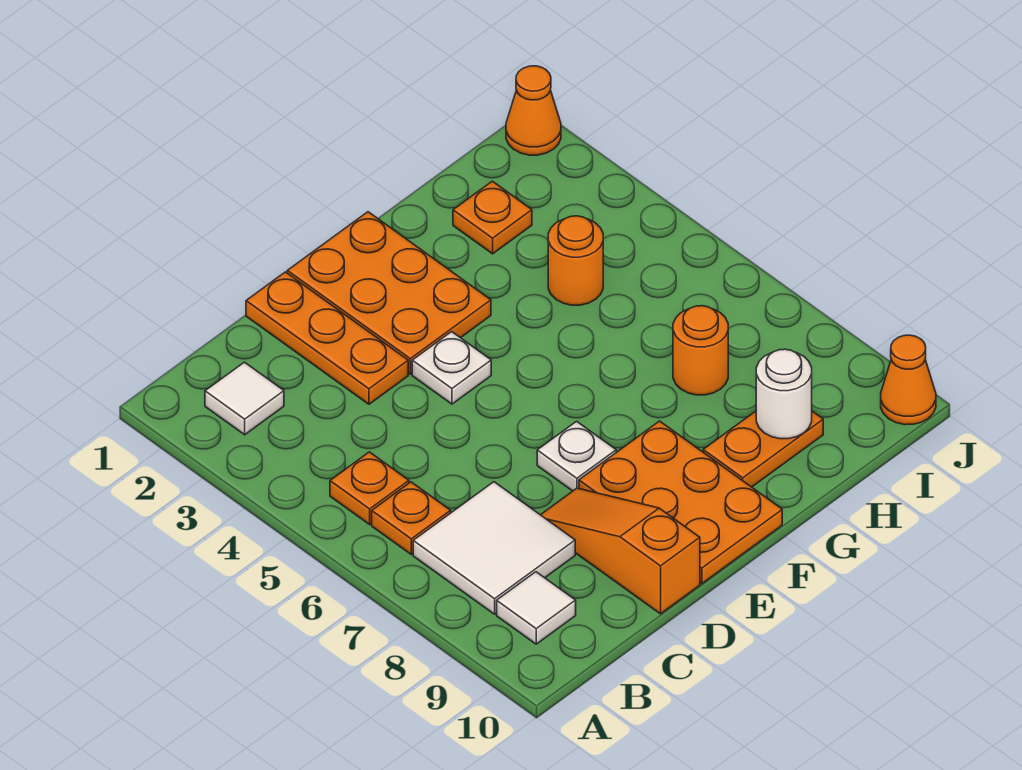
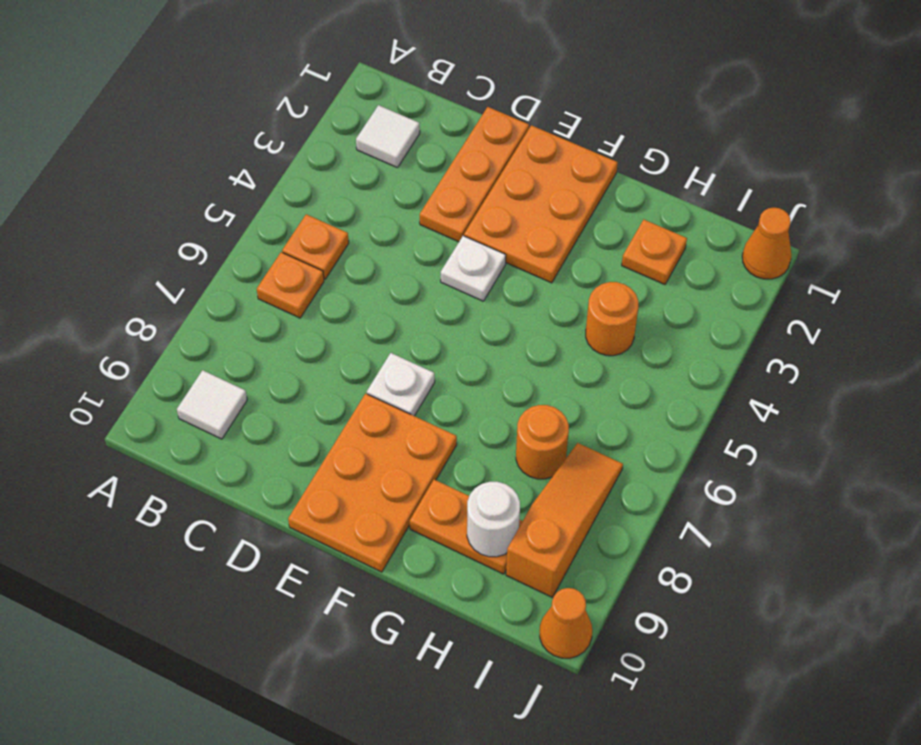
white tile B7:C8 level 1 -> none
orange slope D8:D10 level 1 top 10 -> orange slope I7:I9 level 1 top 9

